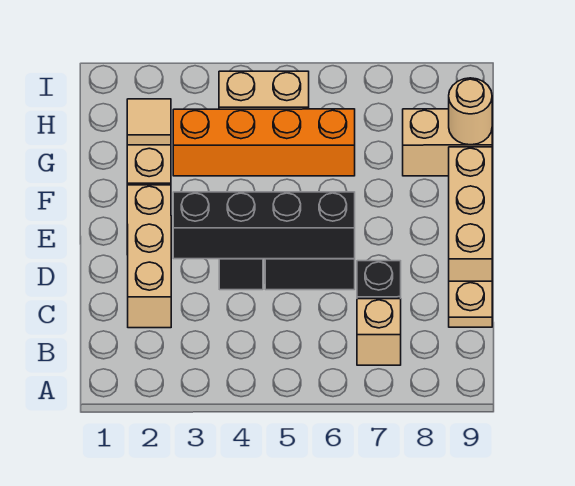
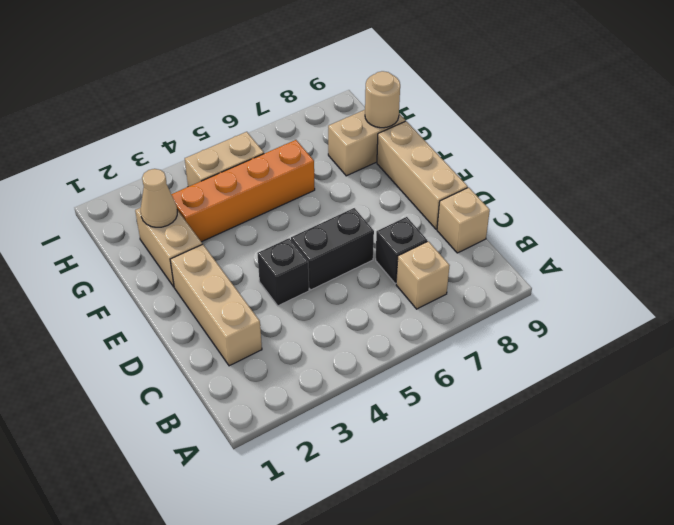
tan plate C9 level 1 -> tan brick C9 level 1
black brick D3:D6 level 2 -> none
tan tile G2 level 2 -> tan cone G2 level 2

